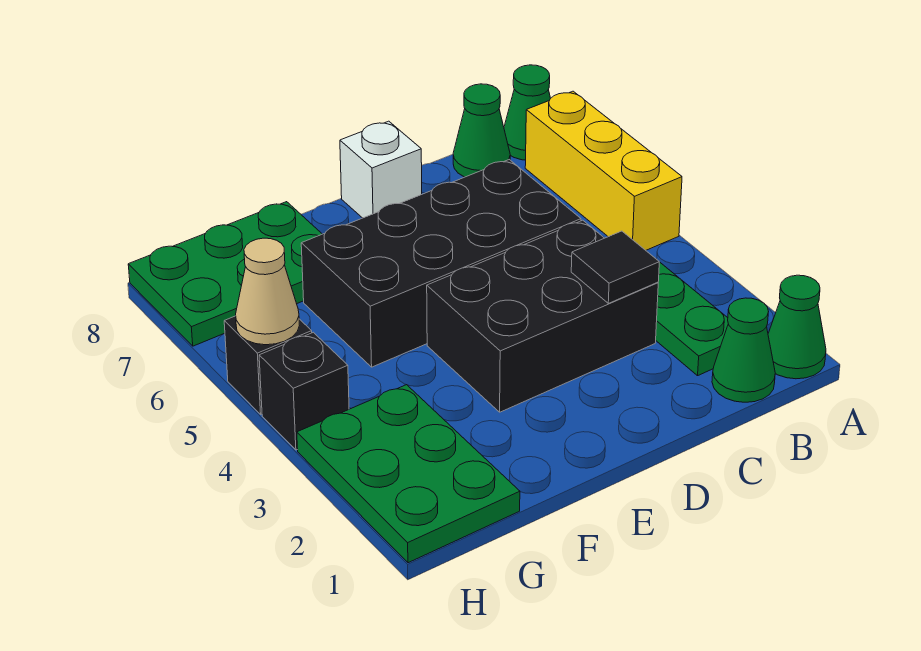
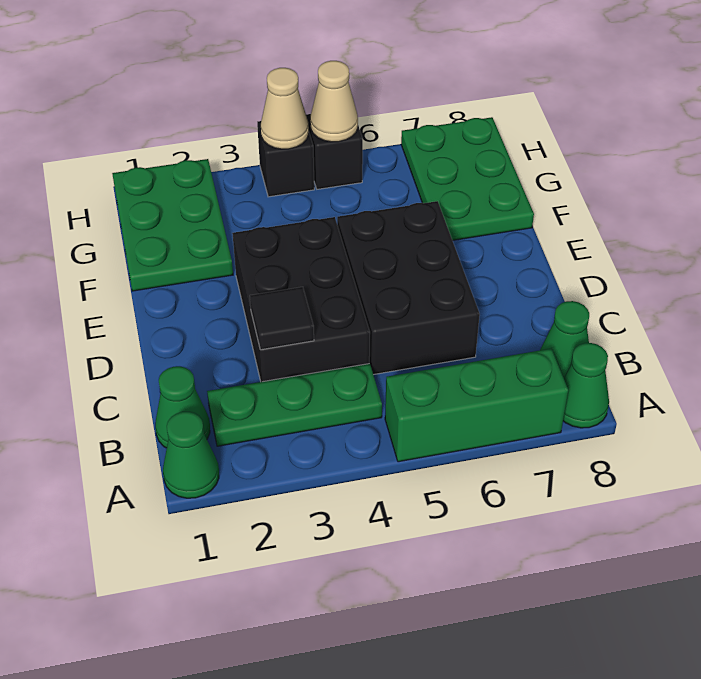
yellow brick A5:A7 level 1 -> green brick A5:A7 level 1
black brick C5:F6 level 1 -> black brick C5:E6 level 1
white brick D8 level 1 -> none
green plate G1:H3 level 1 -> green plate F1:H2 level 1
none -> tan cone H4 level 2

